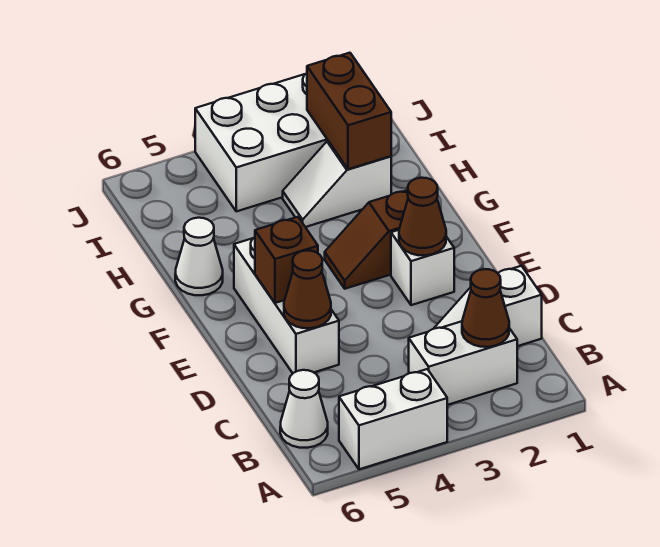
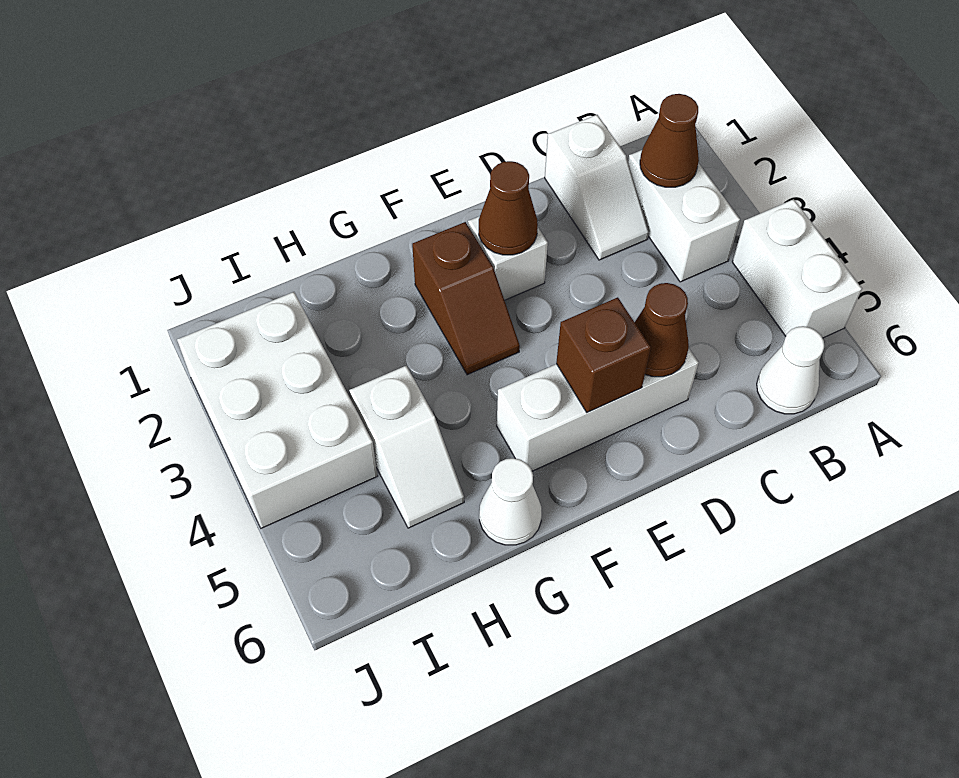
white slope H2:H3 level 1 top 2 -> white slope H4:H5 level 1 top 4
brown brick H2:I2 level 2 -> none

